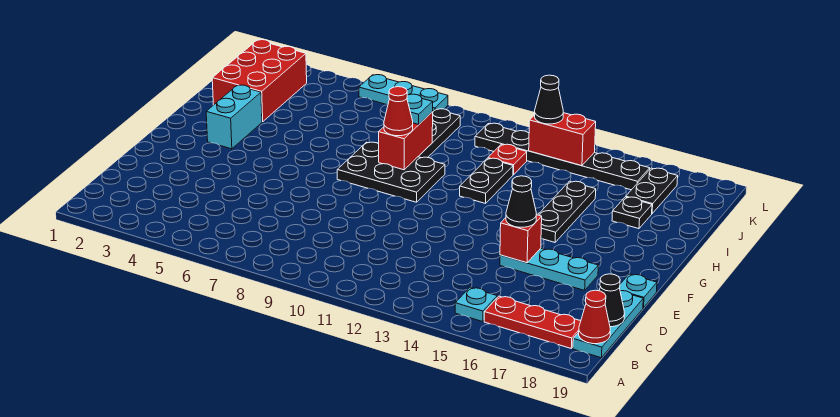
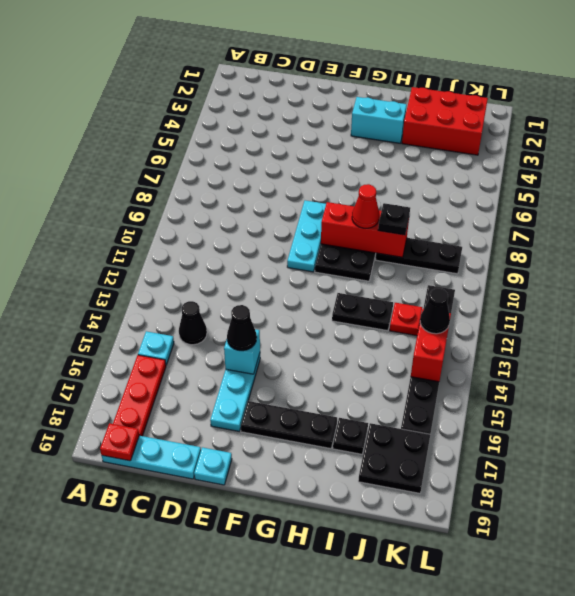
red cone B19 level 2 -> red plate B19 level 2
black cone C19 level 2 -> black cone C14 level 1
red brick E15 level 2 -> cyan brick E15 level 2
black plate G15:I15 level 1 -> black plate F17:H17 level 1
red brick H9:I9 level 2 -> red brick G9:I9 level 2
cyan plate I9 level 3 -> black plate I9 level 3
black plate J17:K17 level 1 -> black plate J17:K18 level 1
cyan plate L6:L8 level 1 -> cyan plate F8:F10 level 1

